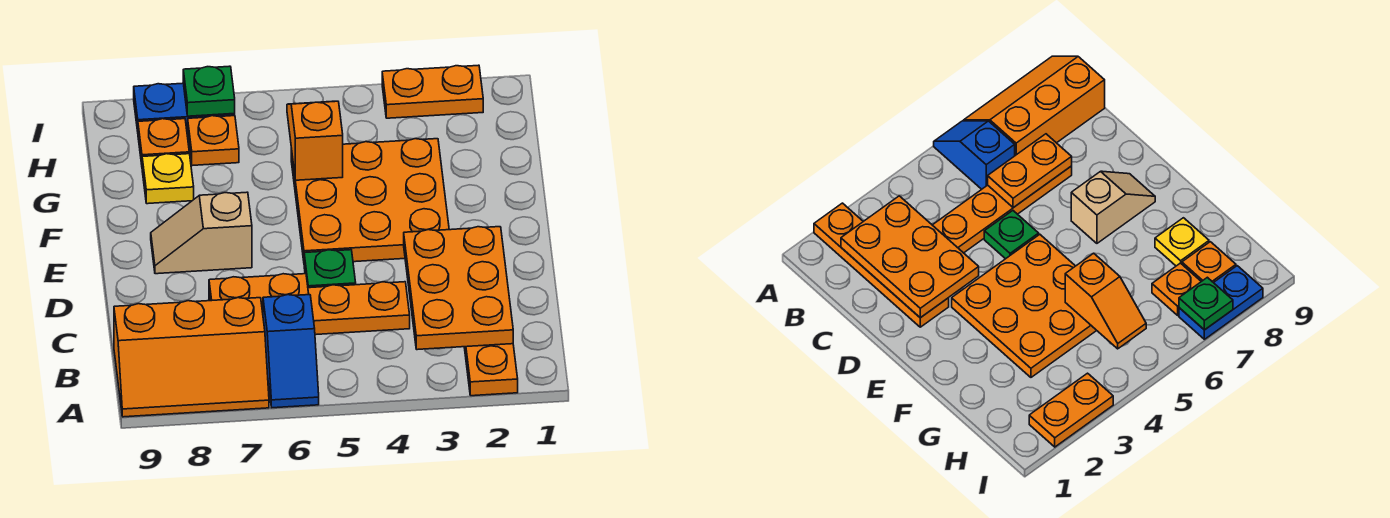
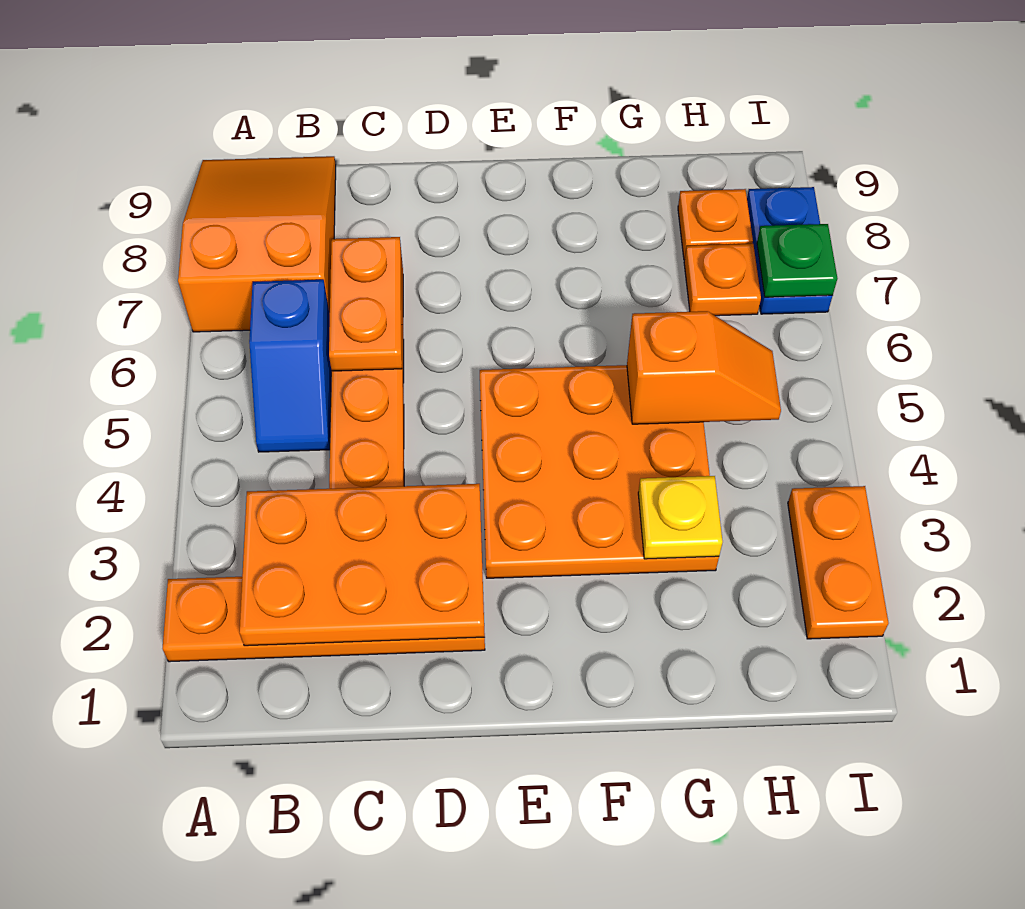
blue slope A6:B6 level 1 top B -> blue slope B5:B6 level 1 top 6
orange slope A7:B9 level 1 top B -> orange slope A7:B9 level 1 top 7
green plate D5 level 1 -> none
tan slope E7:E8 level 1 top 7 -> none
yellow plate G8 level 1 -> yellow plate G3 level 2

